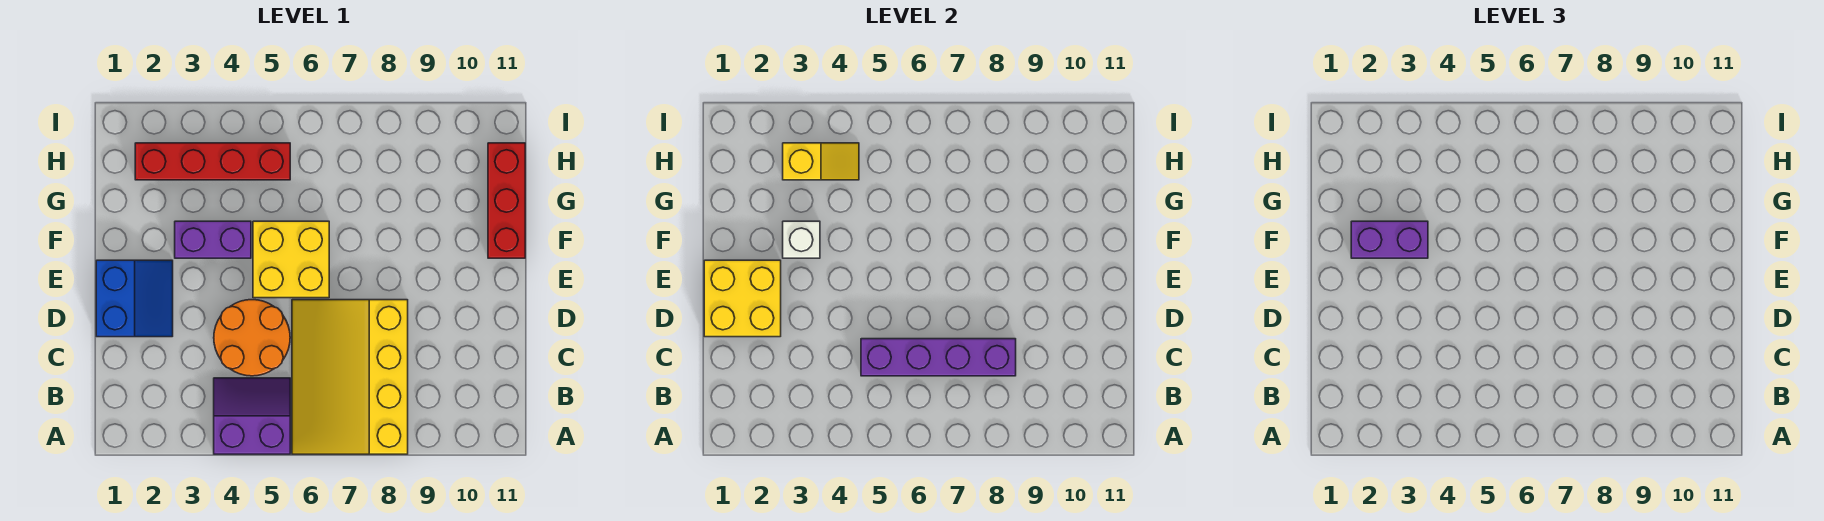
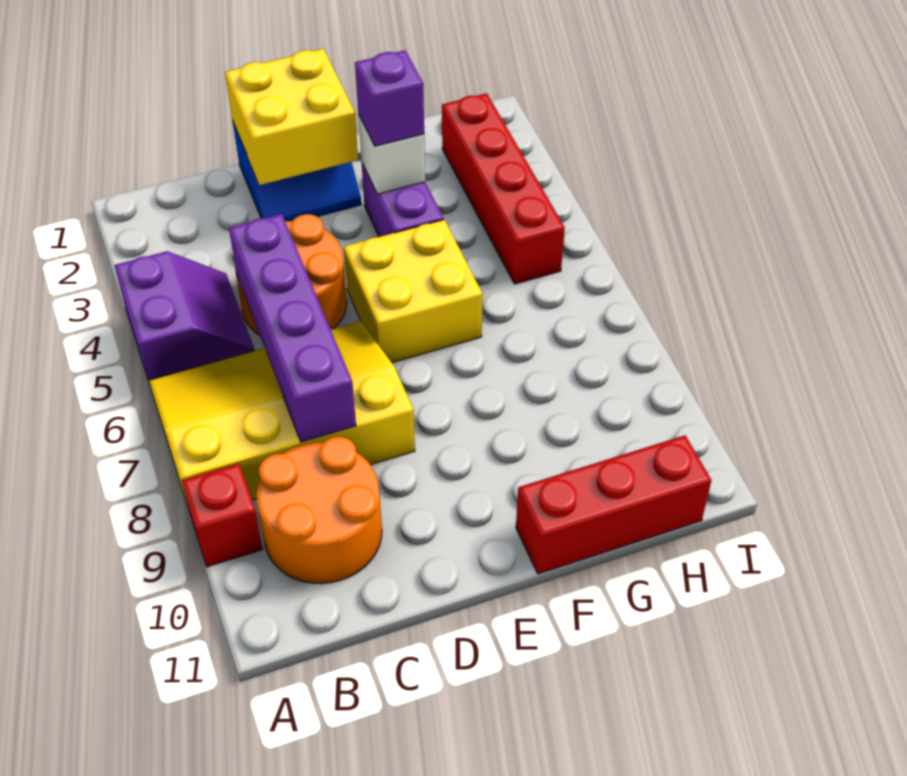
none -> red brick A9 level 1
none -> orange round brick B9:C10 level 1
purple brick F2:F3 level 3 -> purple brick F3 level 3
yellow slope H3:H4 level 2 top 3 -> none

